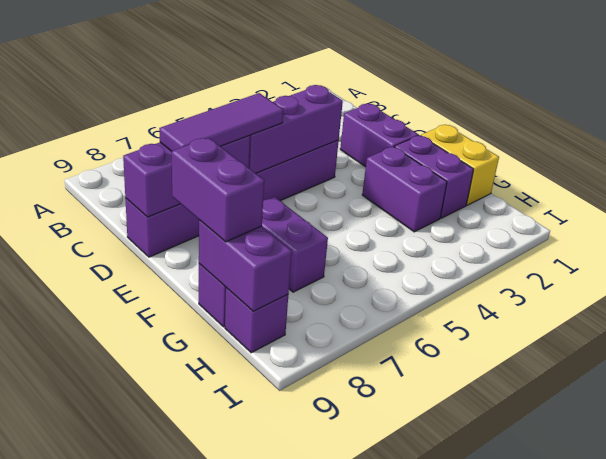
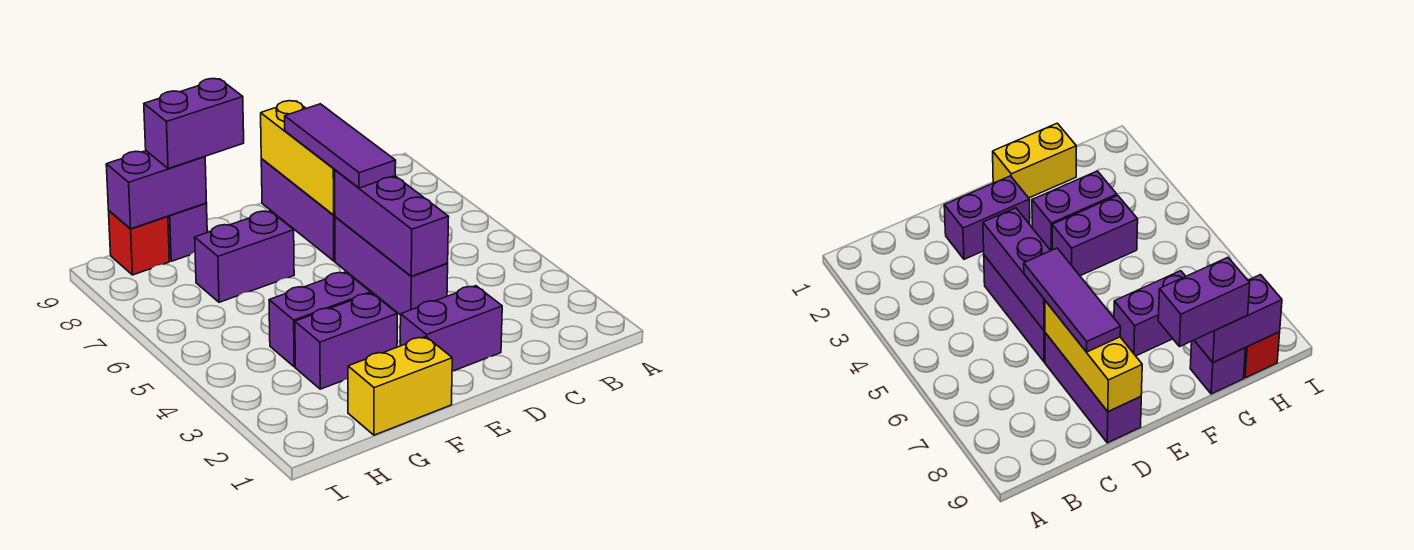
purple brick D7:D9 level 2 -> yellow brick D7:D9 level 2
purple brick F2:G2 level 1 -> purple brick F4:G4 level 1
purple brick H9 level 1 -> red brick H9 level 1

